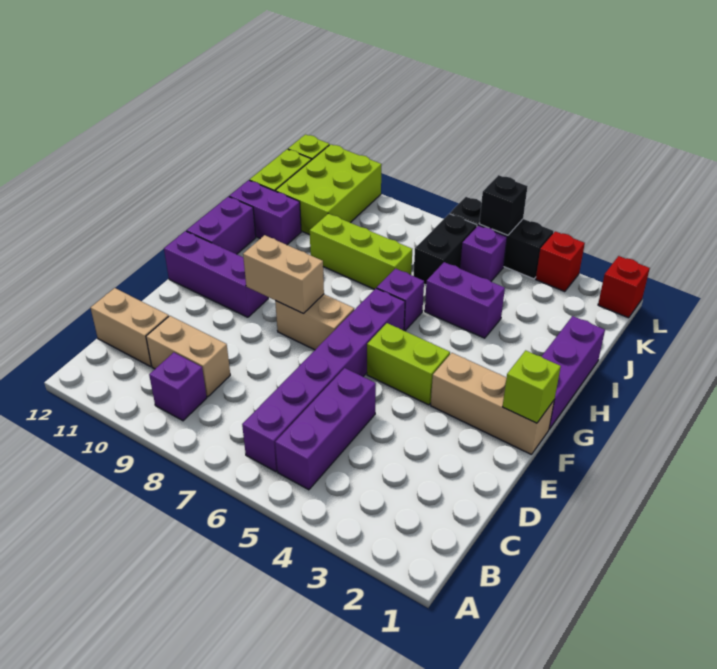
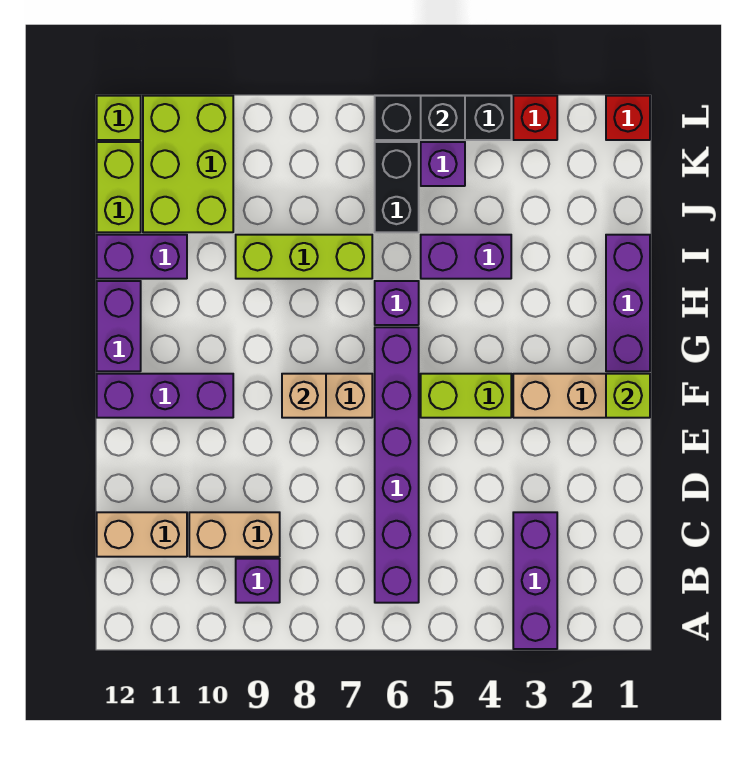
purple brick B5:D5 level 1 -> purple brick A3:C3 level 1
tan brick F8:F9 level 2 -> tan brick F8 level 2

